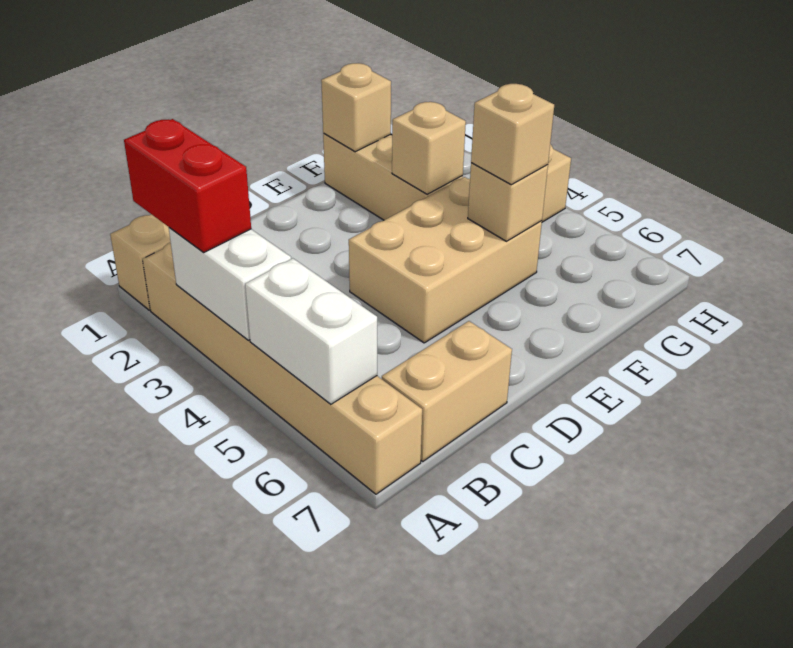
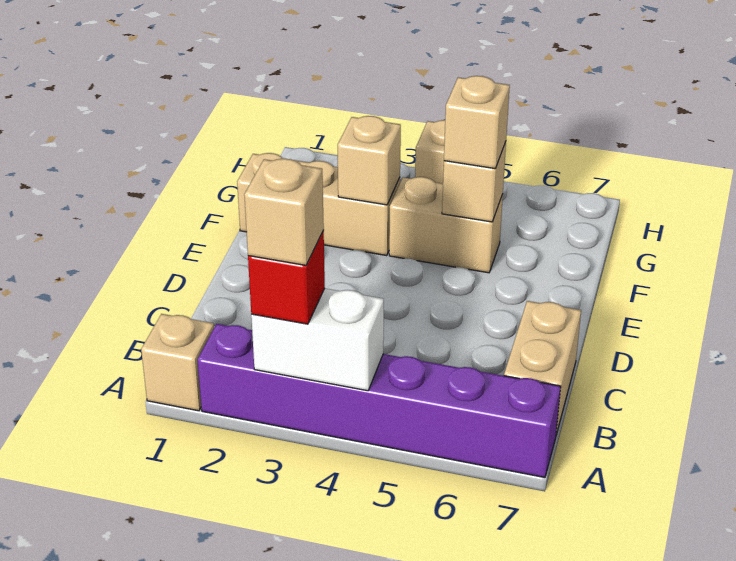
tan brick A2:A7 level 1 -> purple brick A2:A7 level 1
red brick A2:A3 level 3 -> red brick A3 level 3
white brick A5:A6 level 2 -> none
tan brick D4:F5 level 1 -> tan brick F4:F5 level 1
tan brick F1 level 2 -> tan brick A3 level 4

